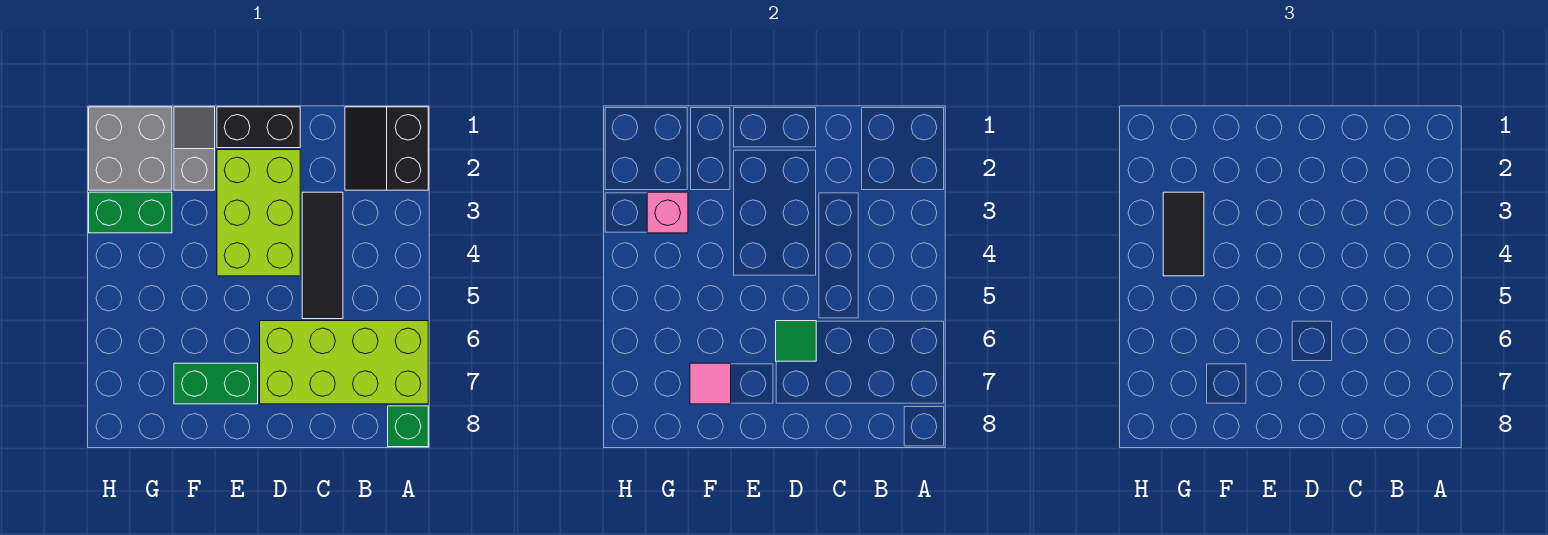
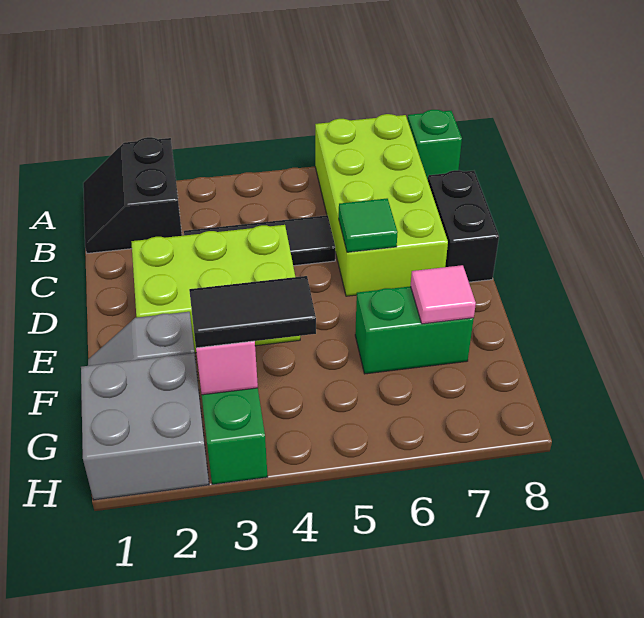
black slope A1:B2 level 1 top A -> black slope A1:B2 level 1 top 2
black brick D1:E1 level 1 -> black brick C8:D8 level 1
green brick E7:F7 level 1 -> green brick F6:F7 level 1

